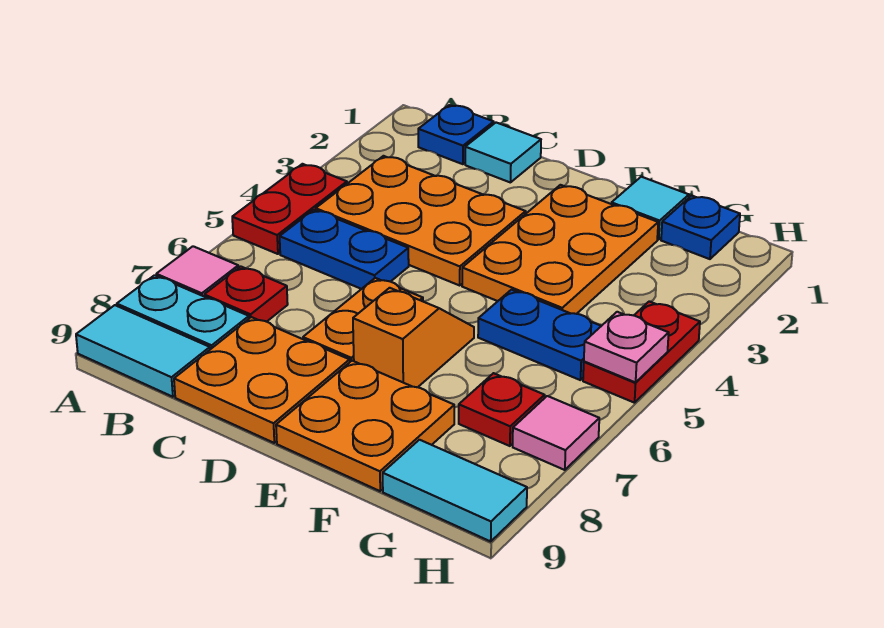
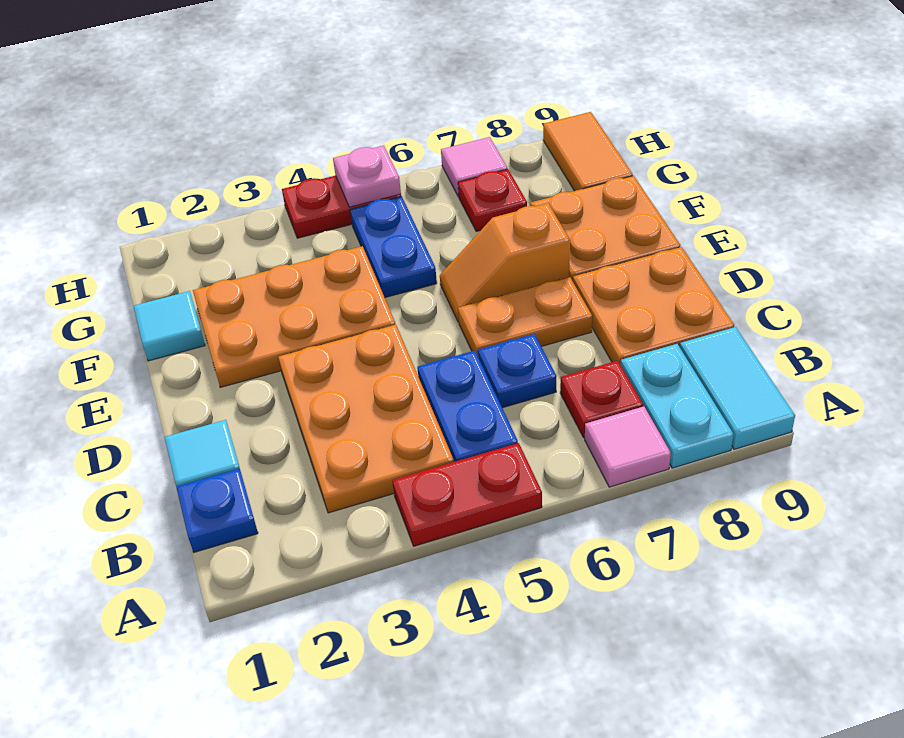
blue plate G1 level 1 -> blue plate C6 level 1
cyan tile G9:H9 level 1 -> orange tile G9:H9 level 1

